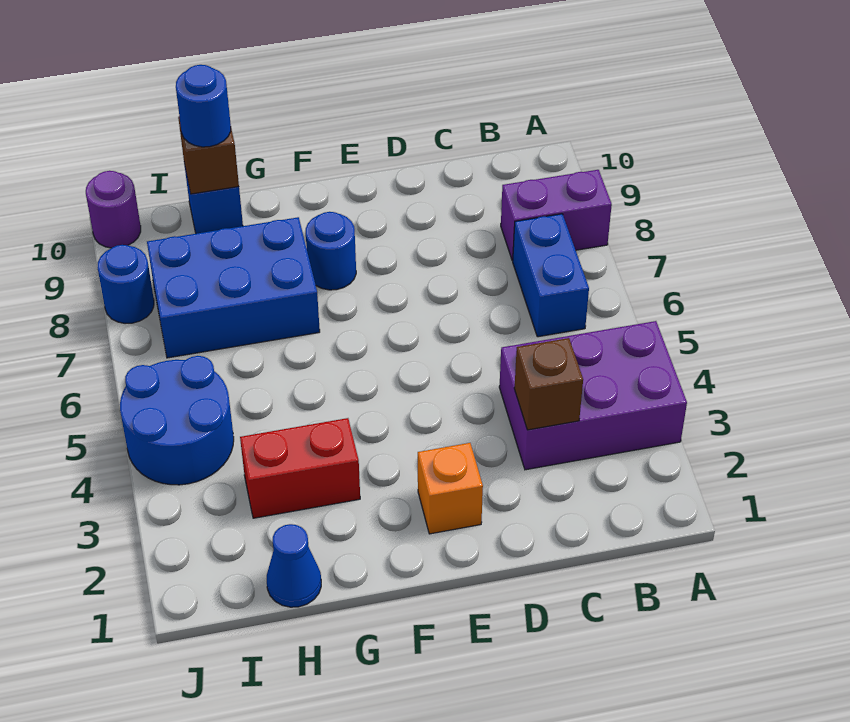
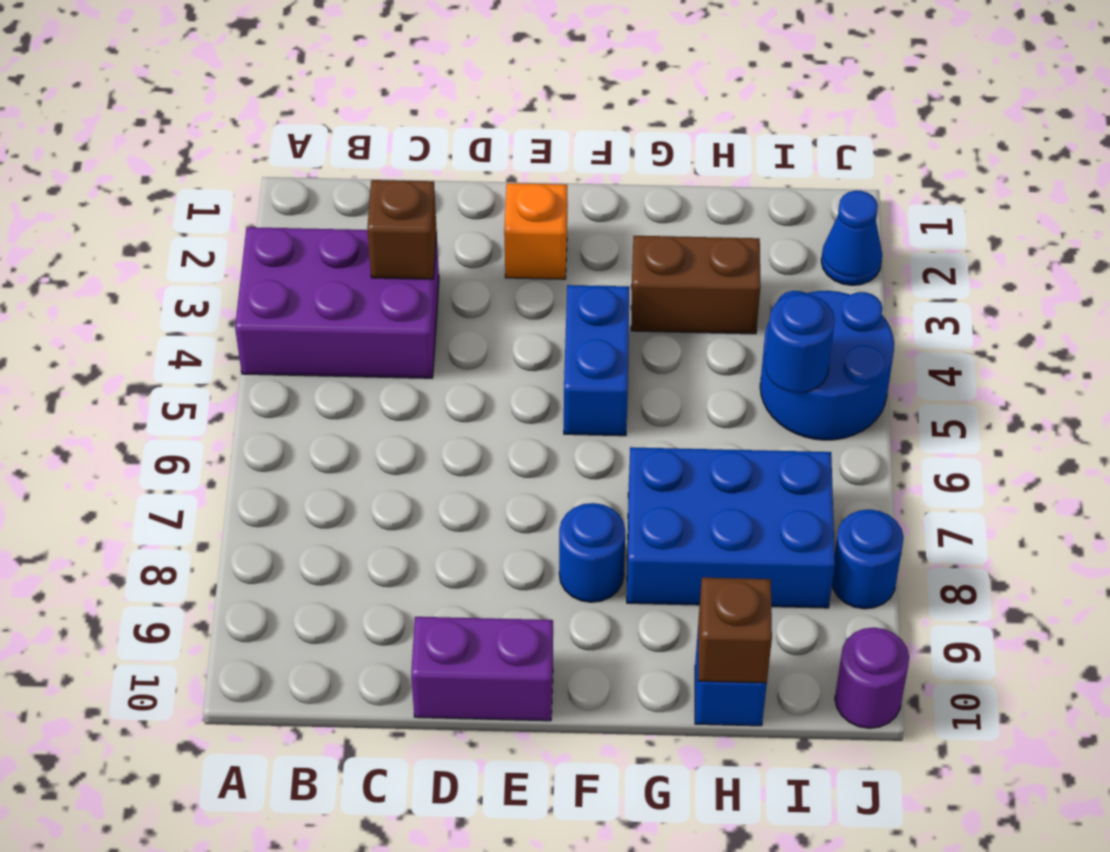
purple brick A8:B8 level 1 -> purple brick D10:E10 level 1
blue brick B6:B7 level 1 -> blue brick F4:F5 level 1
red brick G3:H3 level 1 -> brown brick G3:H3 level 1
blue cone H1 level 1 -> blue cone J2 level 1
blue round brick H10 level 3 -> blue round brick I5 level 2

